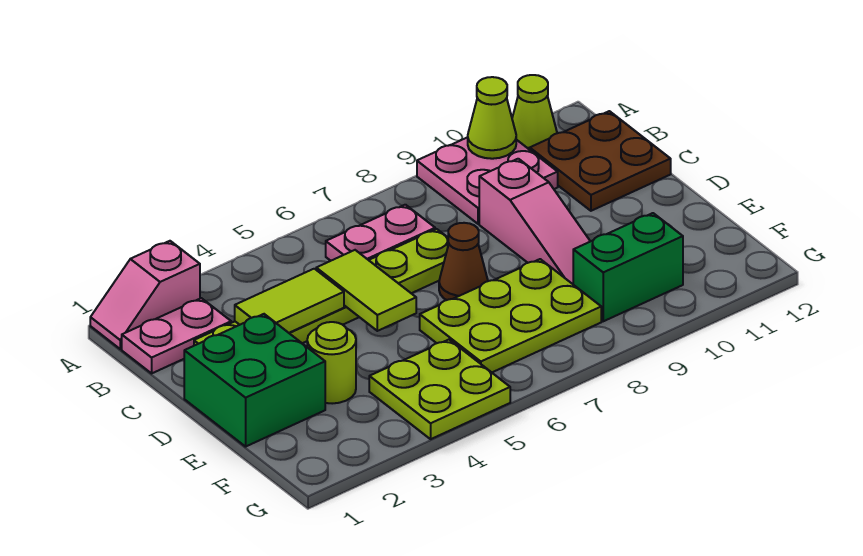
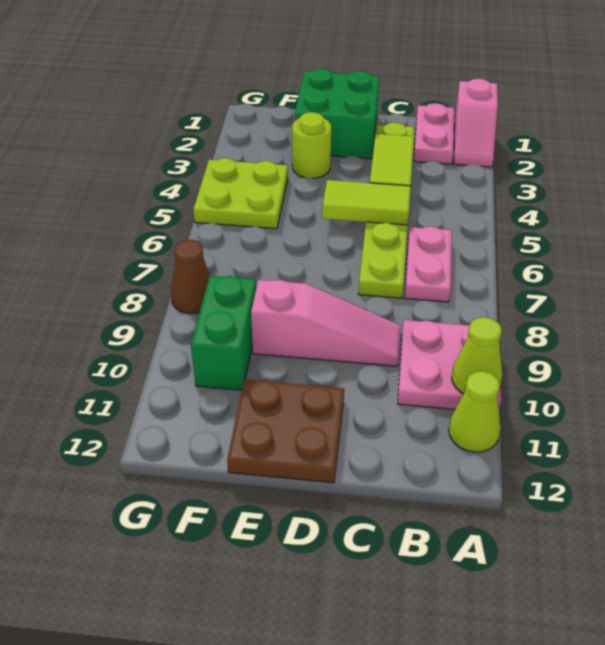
pink slope A1:A2 level 1 top 2 -> pink slope A1:A2 level 1 top 1
brown plate B11:C12 level 1 -> brown plate D11:E12 level 1
pink slope C9:E9 level 1 top C -> pink slope C9:E9 level 1 top E
brown cone D7 level 1 -> brown cone G8 level 1
lime plate E6:F8 level 1 -> none

